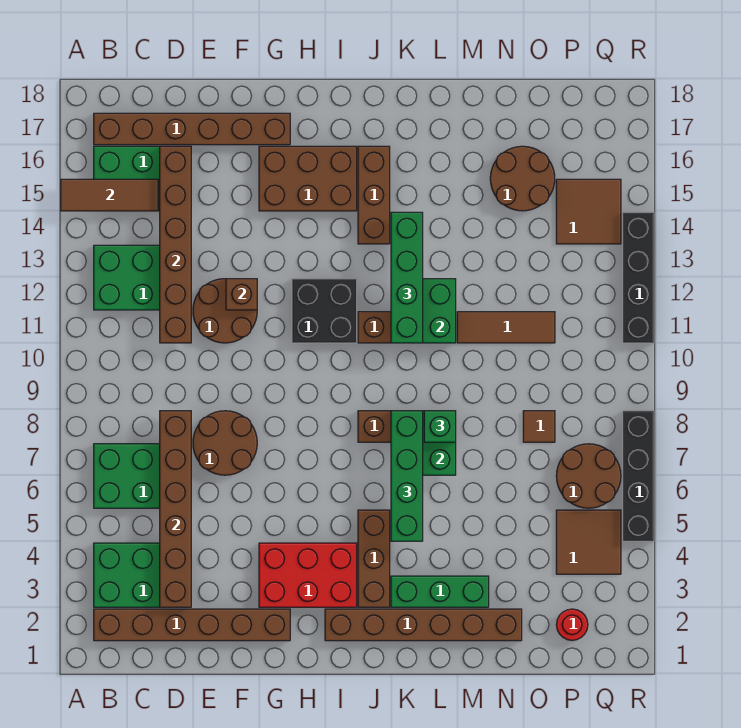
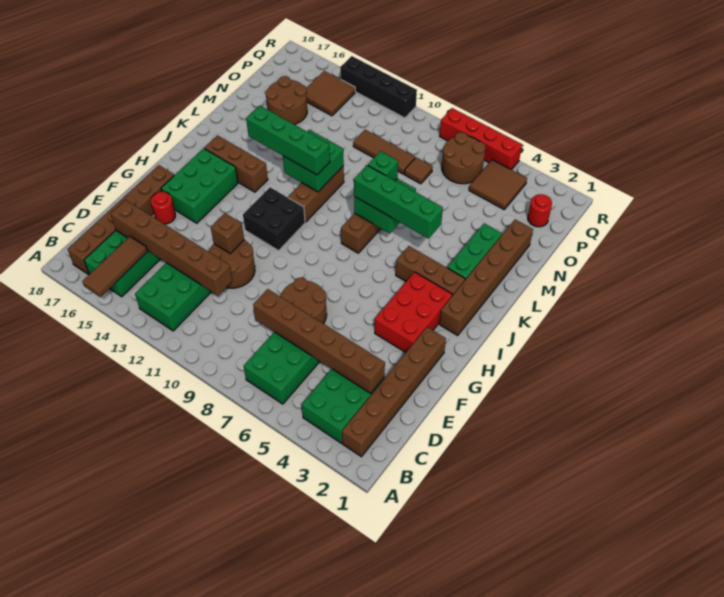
none -> red round brick F16 level 1
brown brick G15:I16 level 1 -> green brick G15:I16 level 1
brown tile M11:O11 level 1 -> brown tile O9:O11 level 1
black brick R5:R8 level 1 -> red brick R5:R8 level 1

